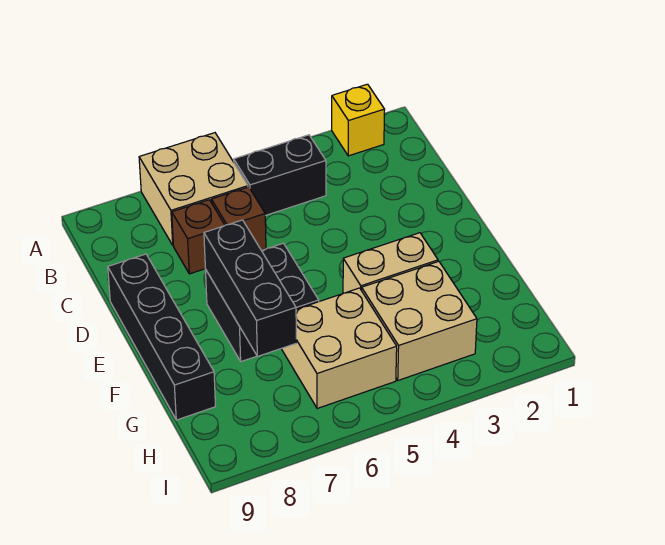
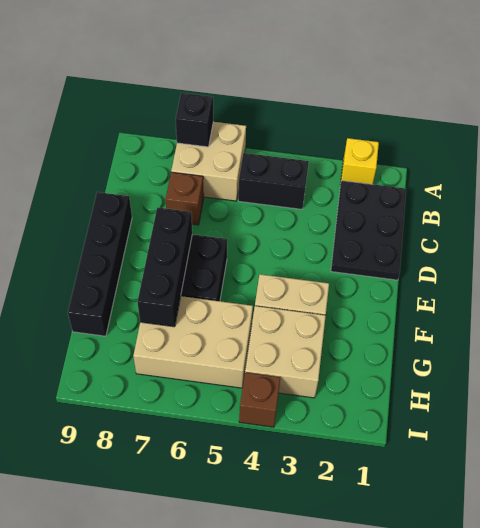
none -> black brick A7 level 2
none -> black plate B1:D2 level 1
brown brick C6 level 1 -> brown brick I4 level 1
tan brick G5:H6 level 1 -> tan brick G5:H7 level 1

